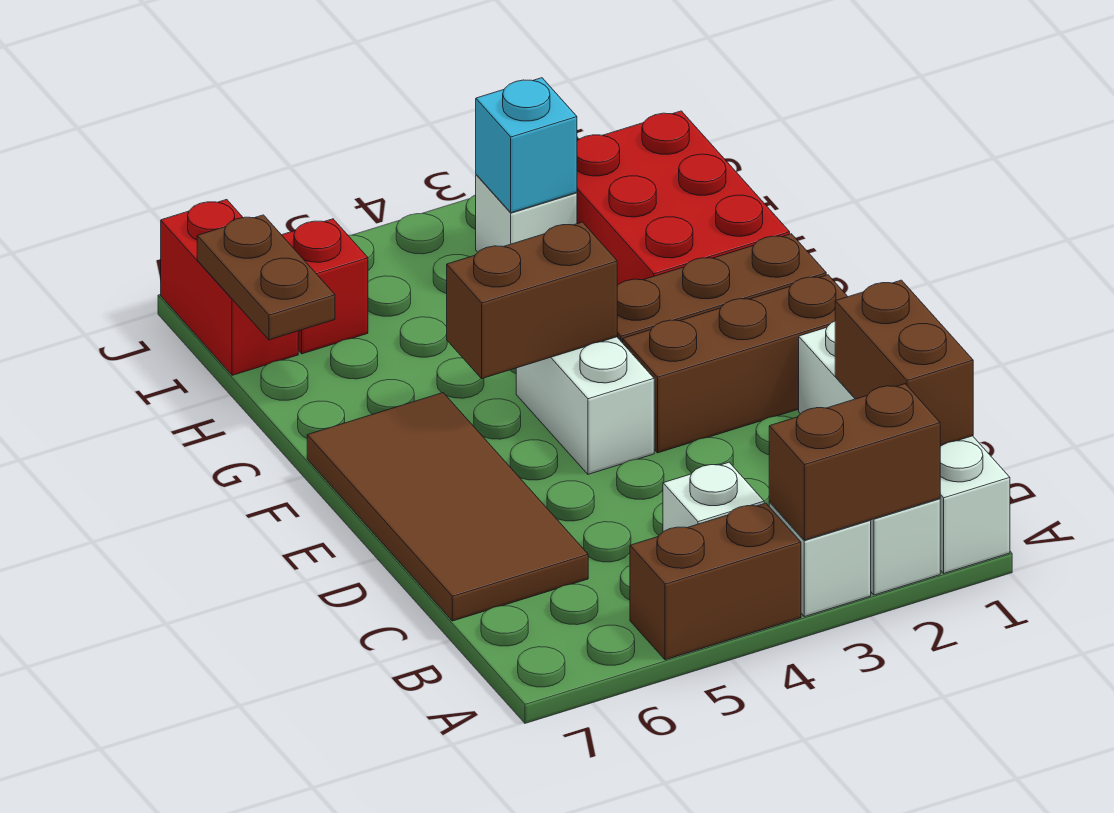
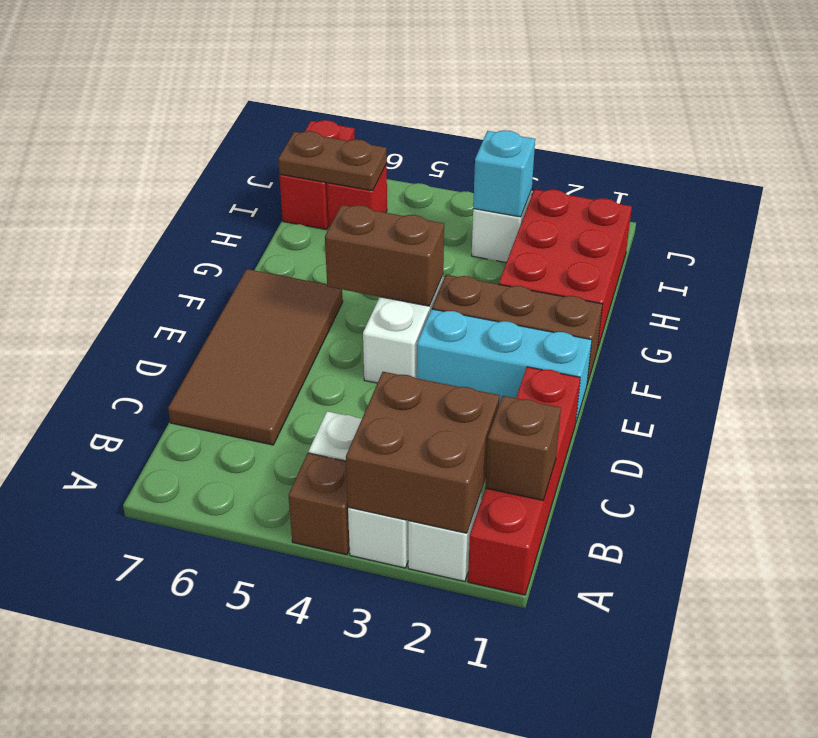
white brick A1:D1 level 1 -> red brick A1:D1 level 1
brown brick A2:A3 level 2 -> brown brick A2:B3 level 2
brown brick A4:A5 level 1 -> brown brick A4 level 1
brown brick B1:C1 level 2 -> brown brick B1 level 2
brown brick E1:E3 level 1 -> cyan brick E1:E3 level 1
brown plate H7:I7 level 2 -> brown plate I6:I7 level 2

